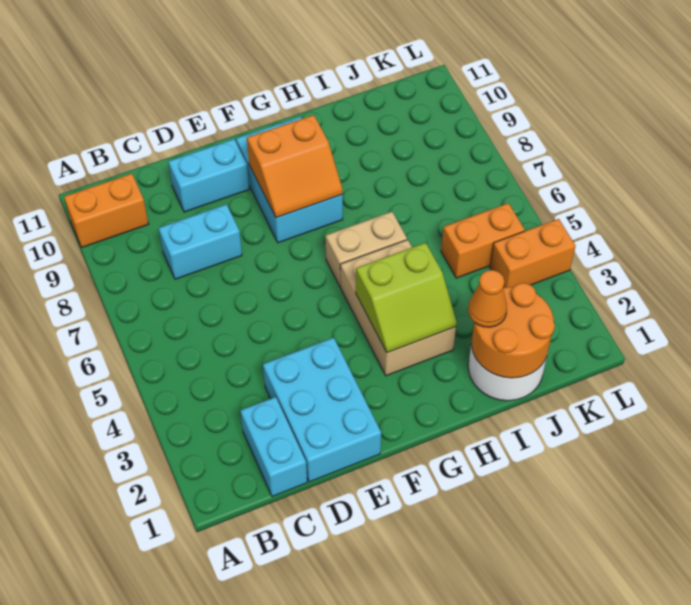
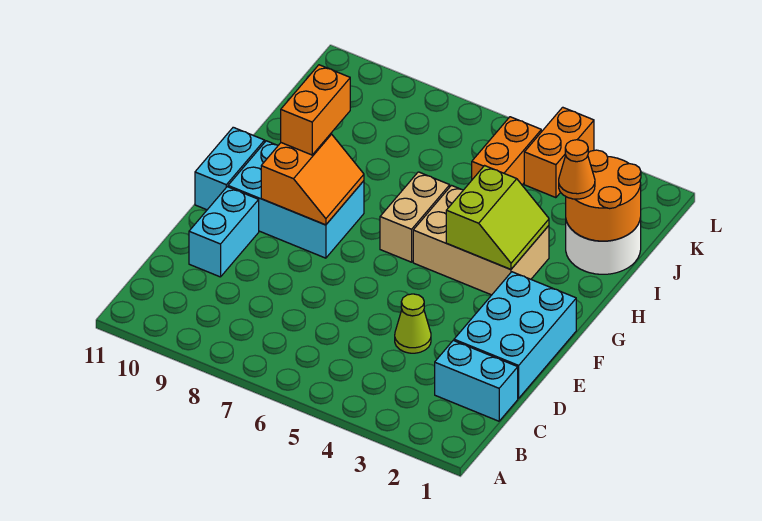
orange brick A10:B10 level 1 -> orange brick G9:H9 level 3
cyan brick C8:D8 level 1 -> cyan brick F11:G11 level 1
cyan brick D1:E3 level 1 -> cyan brick D1:F2 level 1
none -> lime cone D4 level 1

